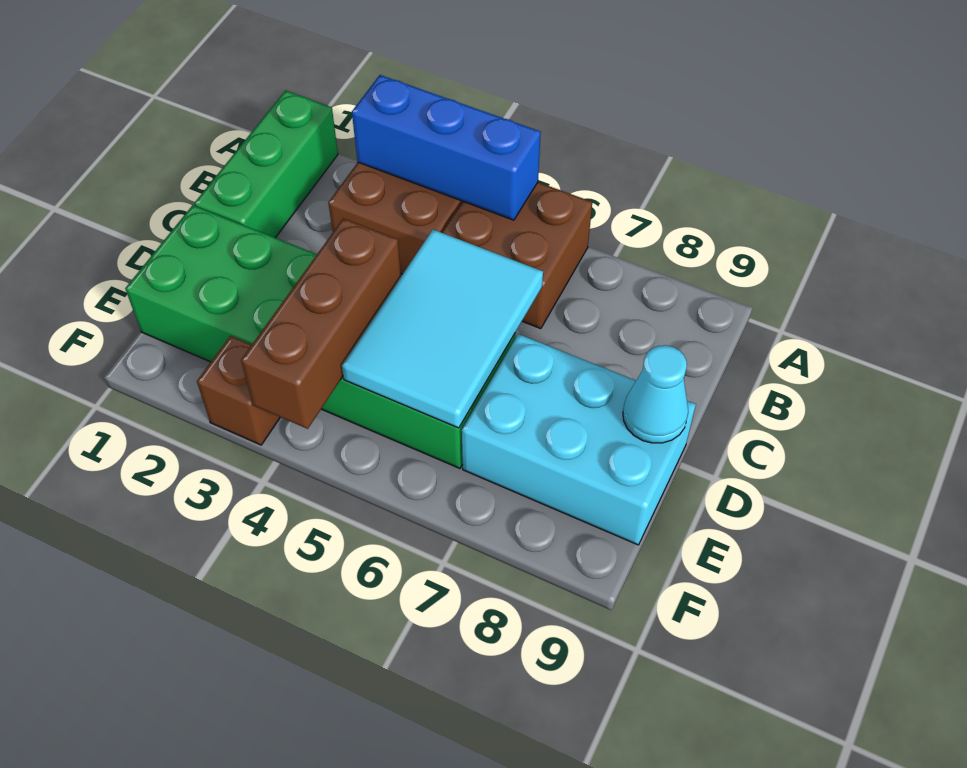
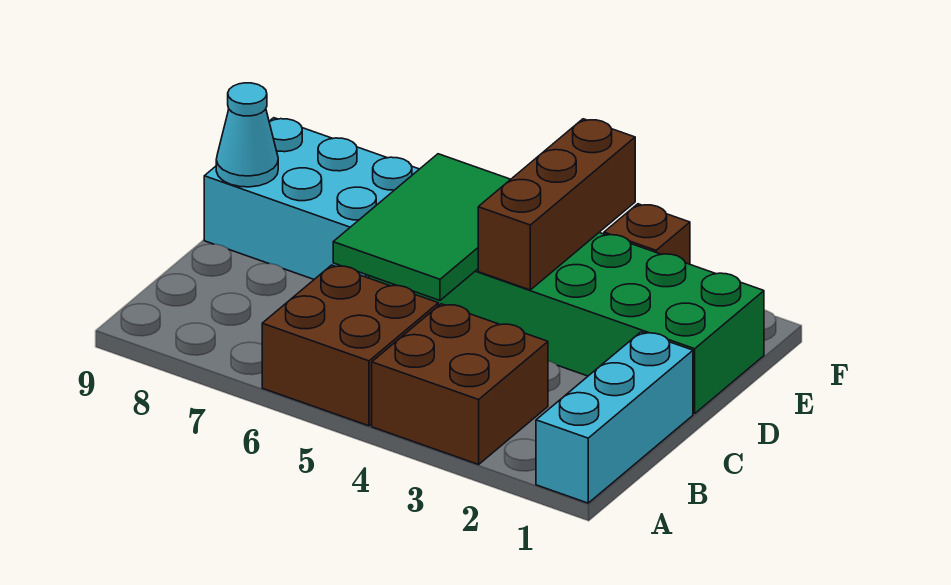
green brick A1:C1 level 1 -> cyan brick A1:C1 level 1
blue brick A3:A5 level 2 -> none
cyan tile C5:E6 level 2 -> green tile C5:E6 level 2

